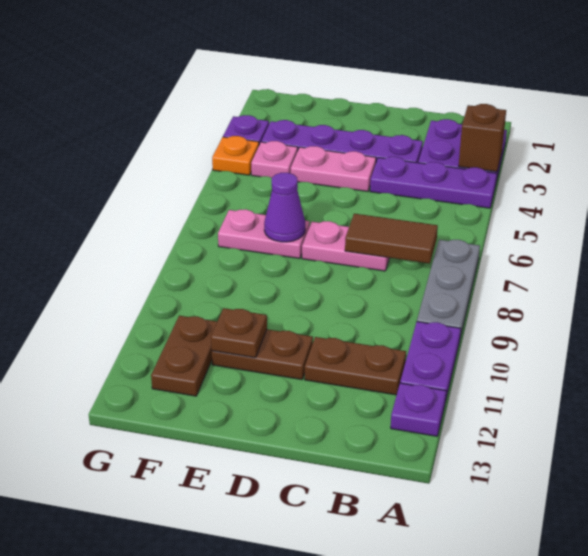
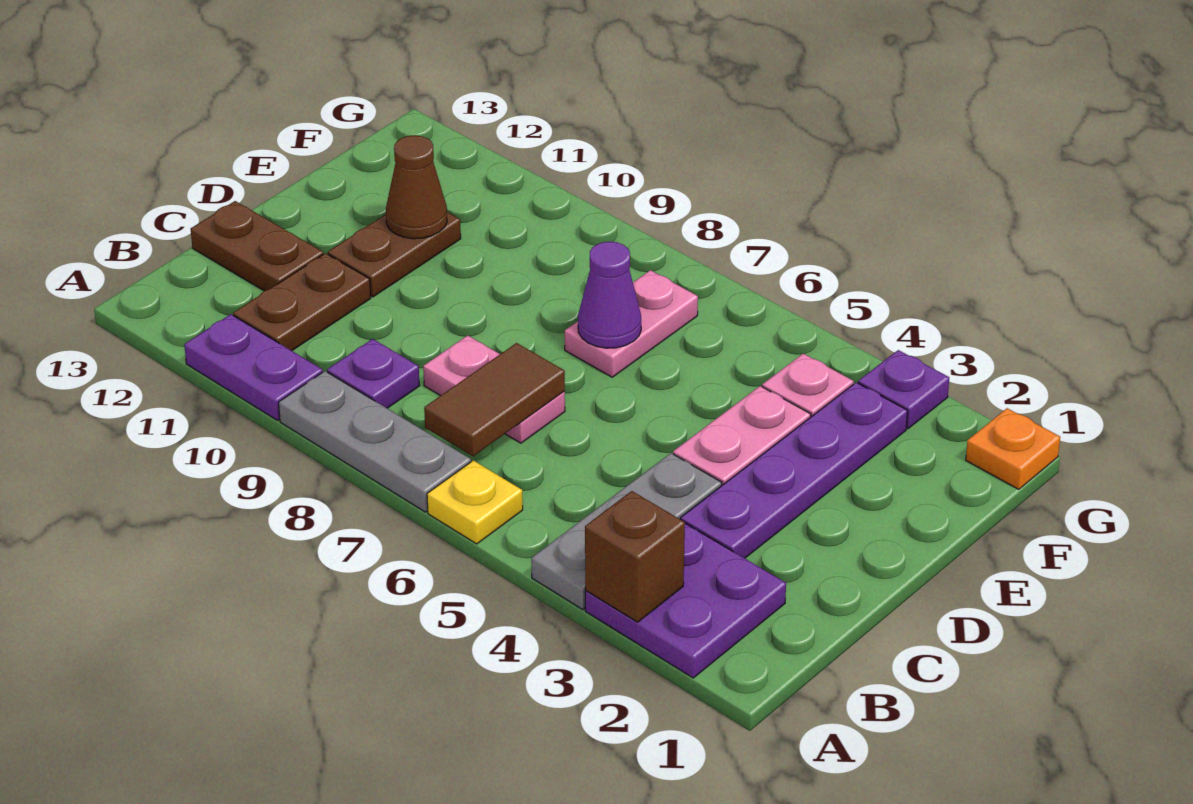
purple plate A4:C4 level 1 -> grey plate A4:C4 level 1
none -> yellow plate A6 level 1
purple plate A12 level 1 -> purple plate B9 level 1
pink plate C7:D7 level 1 -> pink plate C7:C8 level 1
brown plate E11 level 2 -> brown cone E11 level 2
brown plate F11:F12 level 1 -> brown plate C12:C13 level 1
orange plate G4 level 1 -> orange plate G1 level 1

